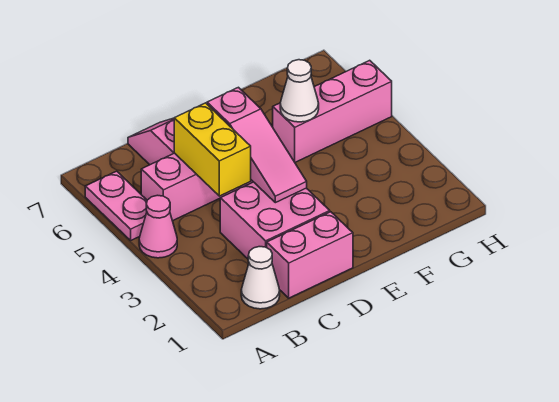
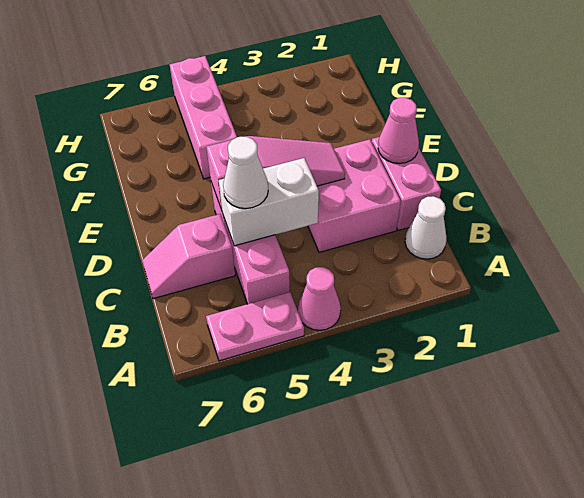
yellow brick C4:C5 level 2 -> white brick C4:C5 level 2
none -> pink cone D1 level 2
white cone F5 level 2 -> white cone C5 level 3

